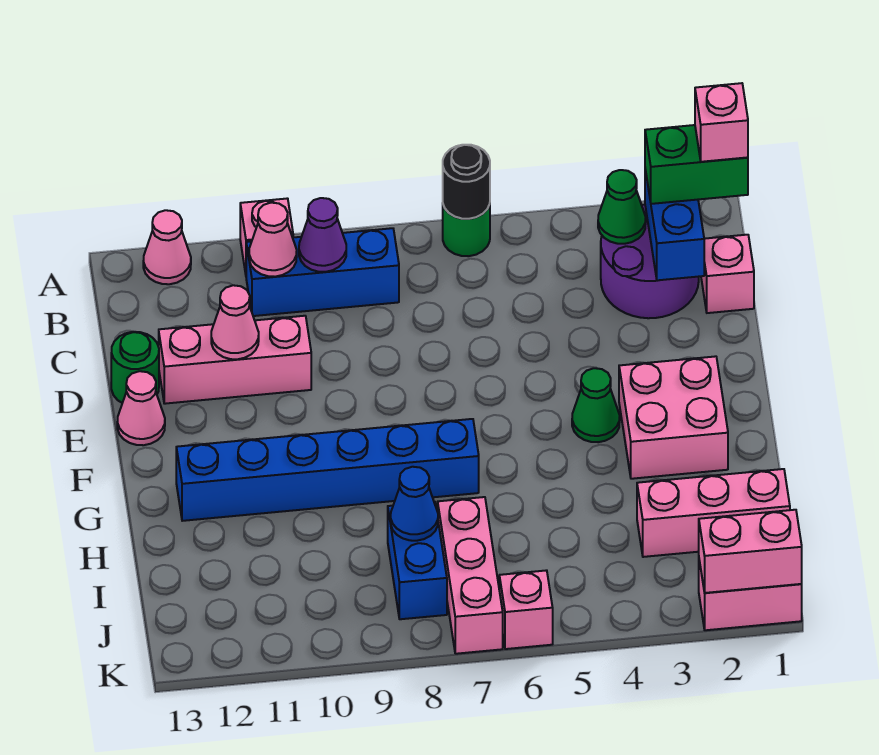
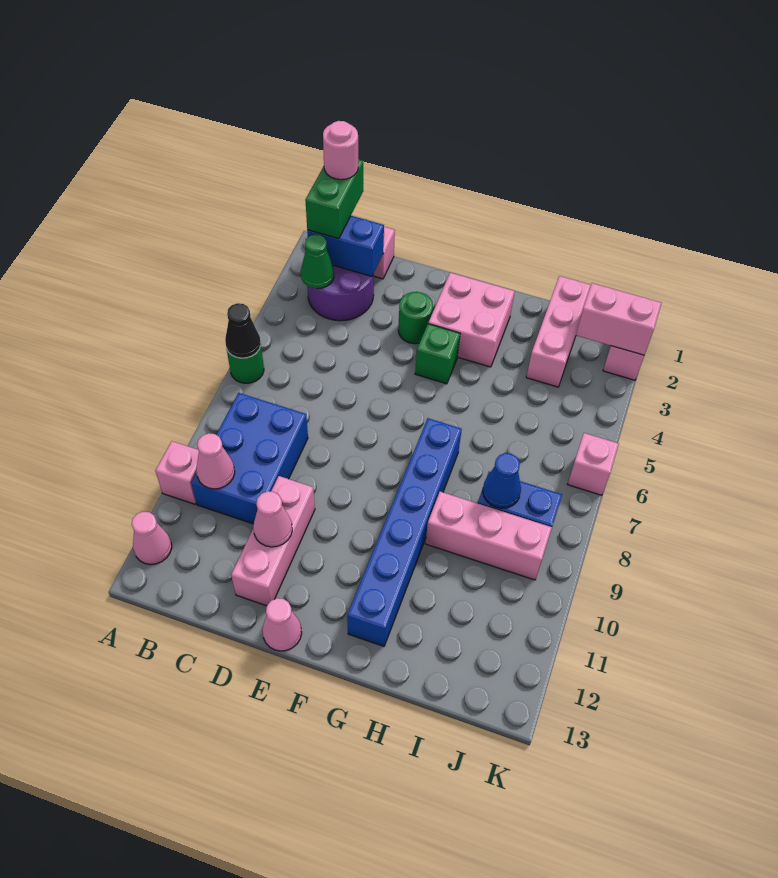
black round brick A6 level 2 -> black cone A6 level 2
pink brick B1 level 4 -> pink round brick B1 level 4
blue brick B8:B10 level 1 -> blue brick B8:C10 level 1
purple cone B9 level 2 -> none
green round brick D13 level 1 -> green round brick E3 level 1
green cone F4 level 1 -> green brick F4 level 1
pink brick I7:K7 level 1 -> pink brick H9:J9 level 1
pink brick K1:K2 level 2 -> pink brick J2:K2 level 2

